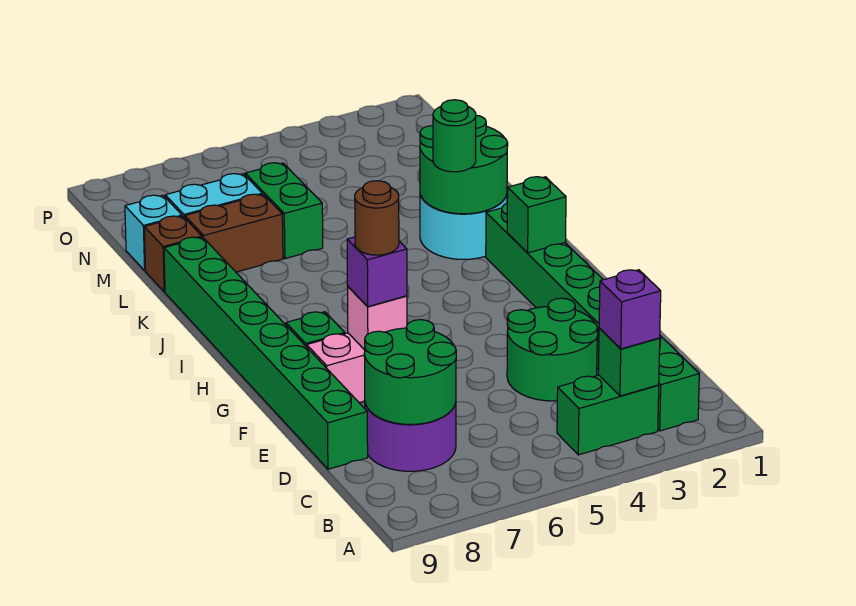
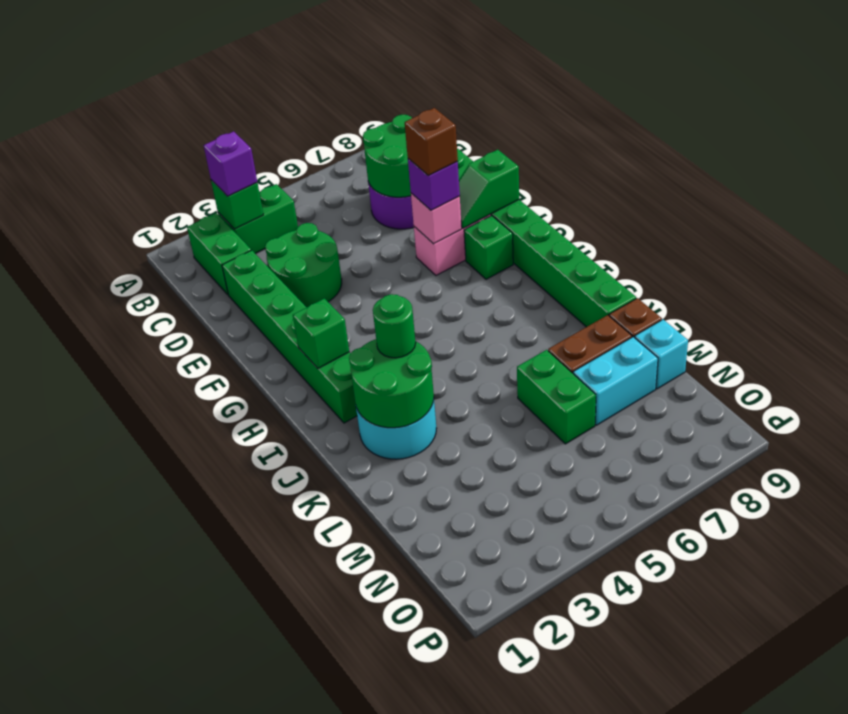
brown round brick F7 level 4 -> brown brick F7 level 4
none -> green slope F8:F9 level 2 top 9

